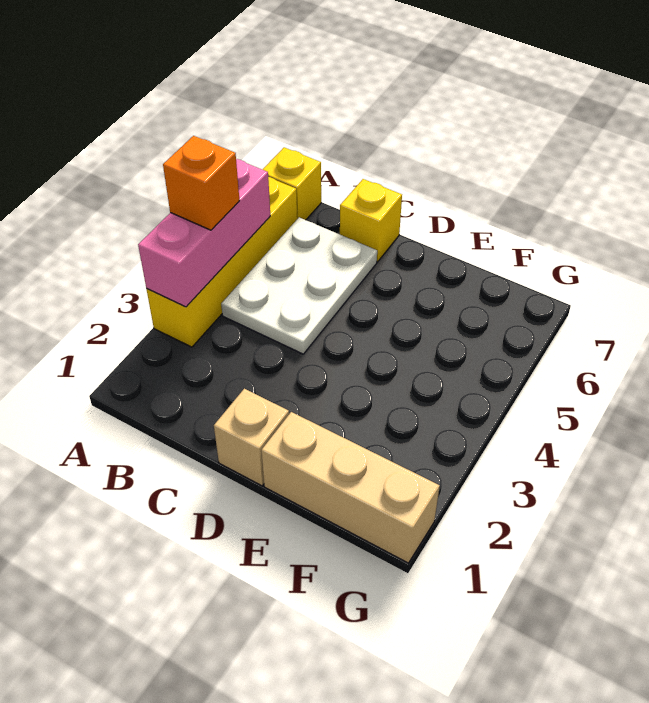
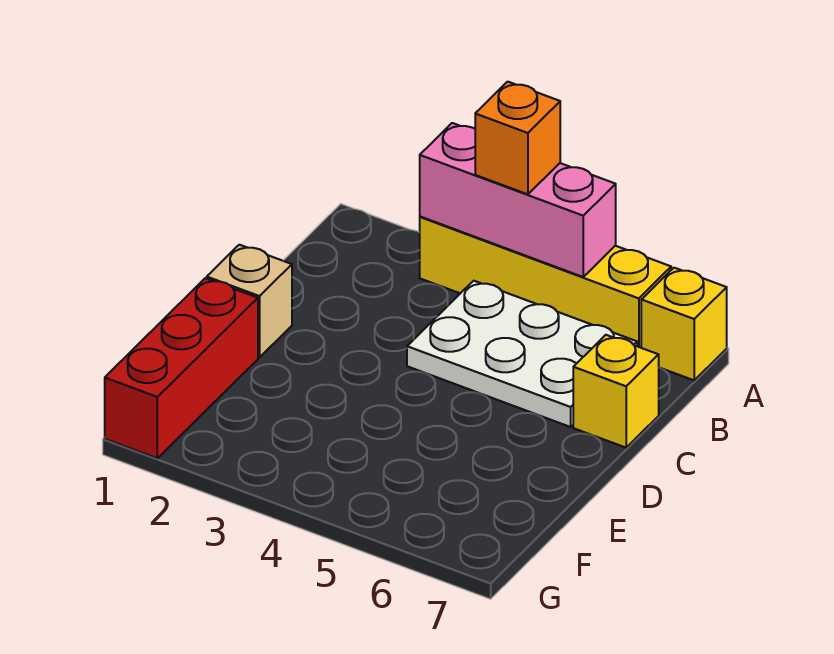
tan brick E1:G1 level 1 -> red brick E1:G1 level 1

